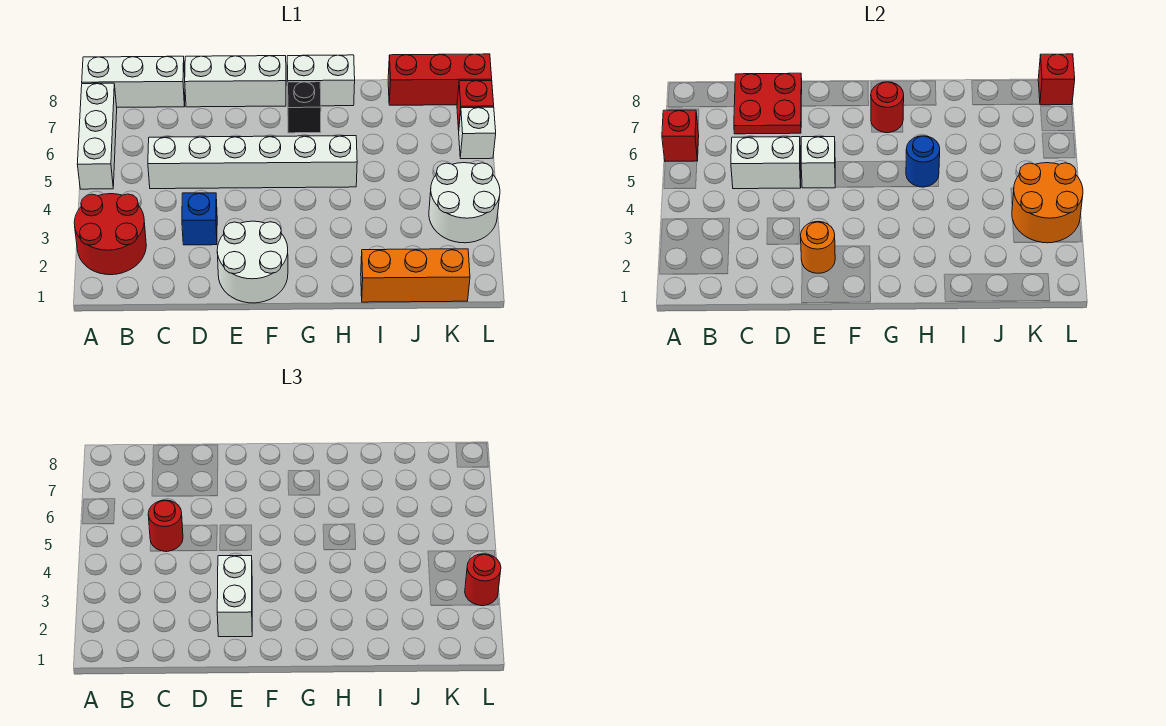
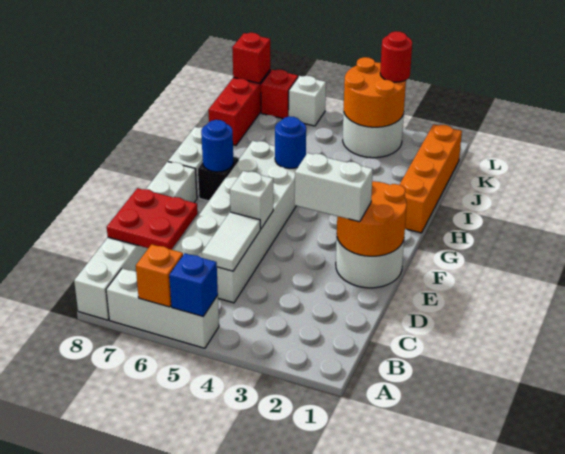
red round brick A2:B3 level 1 -> none
red brick A6 level 2 -> orange brick A6 level 2
white brick C5:H5 level 1 -> white brick C5:H6 level 1
white brick C5:D5 level 2 -> white tile C5:D5 level 2
red round brick C5 level 3 -> none
blue brick D3 level 1 -> blue brick A5 level 2
orange round brick E2 level 2 -> orange round brick E1:F2 level 2
red round brick G7 level 2 -> blue round brick G7 level 2
orange brick I1:K1 level 1 -> orange brick H1:K1 level 1

